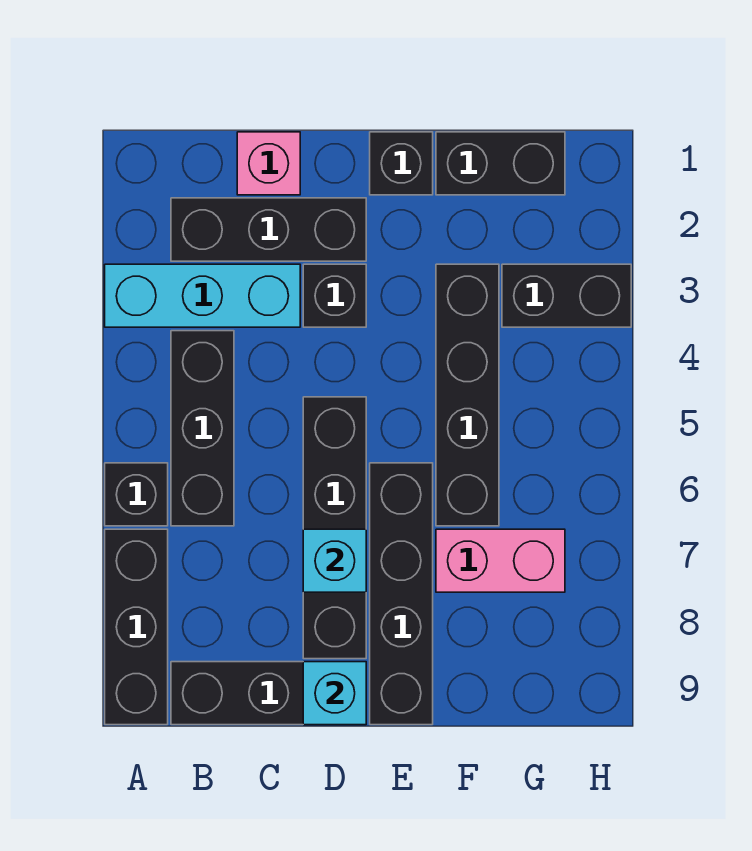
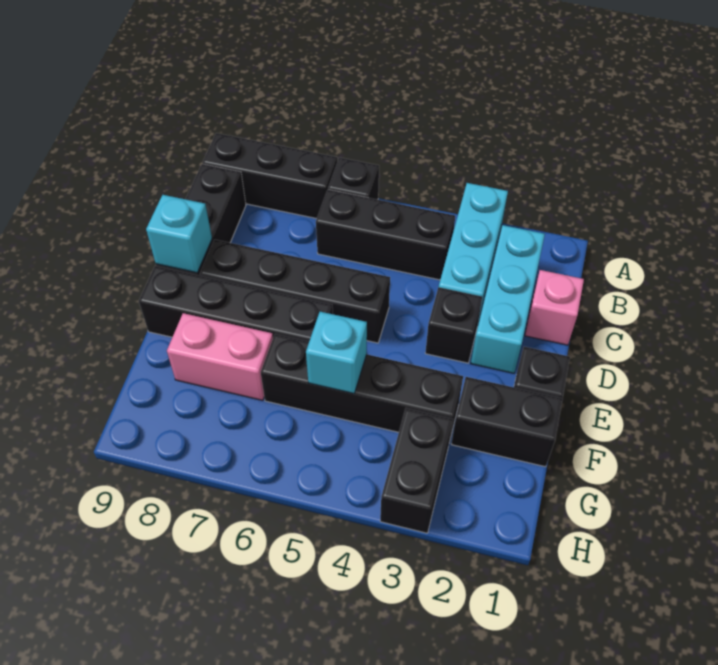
black brick B2:D2 level 1 -> cyan brick B2:D2 level 1
cyan brick D7 level 2 -> cyan brick F5 level 2
black brick F1:G1 level 1 -> black brick F1:F2 level 1
pink brick F7:G7 level 1 -> pink brick F7:F8 level 1

